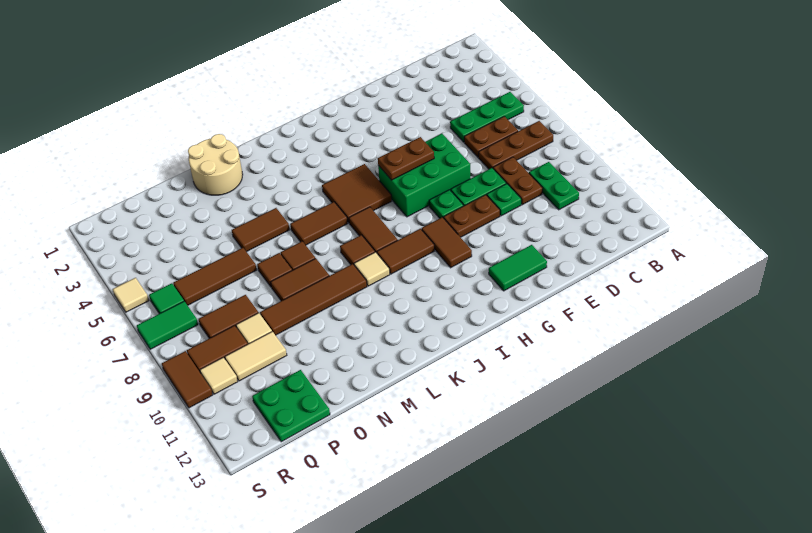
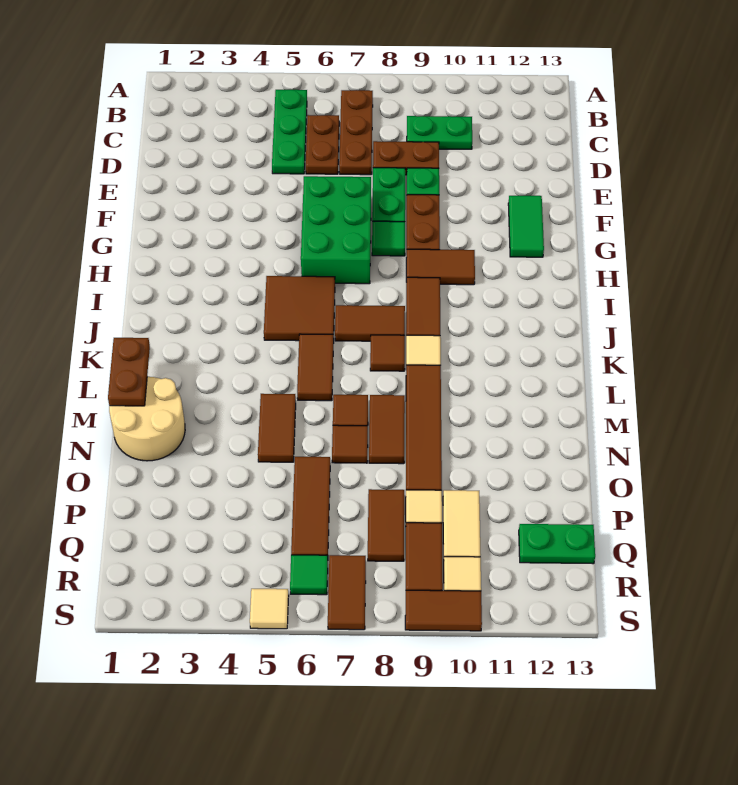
brown plate G6:H6 level 2 -> brown plate L1:M1 level 2
green plate G8 level 1 -> green tile G8 level 1
green plate P12:Q13 level 1 -> green plate Q12:Q13 level 1
green tile R7:S7 level 1 -> brown tile R7:S7 level 1

